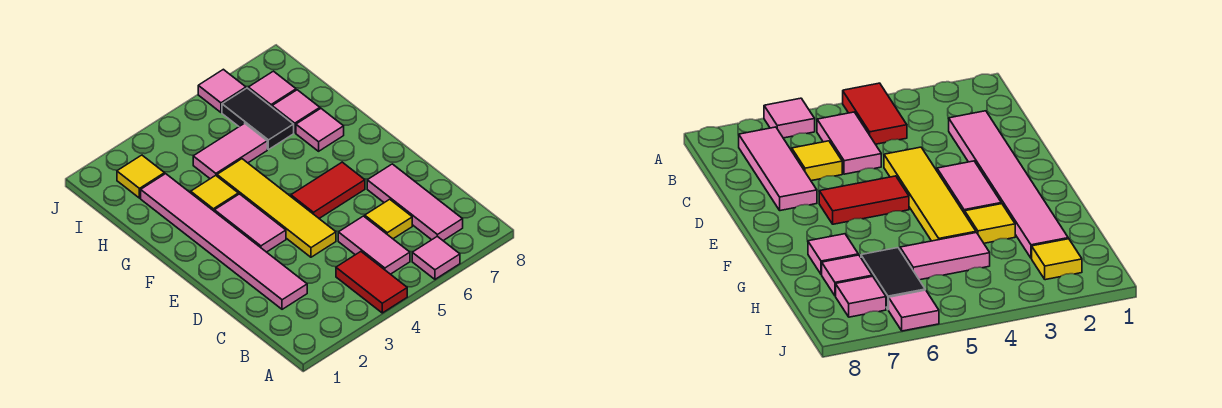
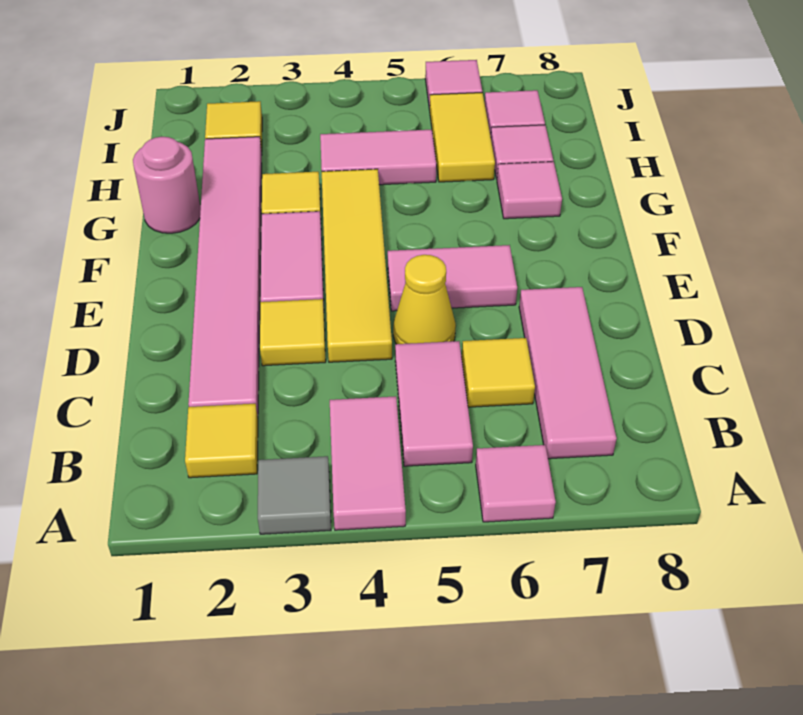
none -> grey tile A3 level 1
red tile A4:B4 level 1 -> pink tile A4:B4 level 1
none -> yellow tile B2 level 1
none -> yellow tile D3 level 1
none -> yellow cone D5 level 1
red tile E5:E6 level 1 -> pink tile E5:E6 level 1
none -> pink round brick G1 level 1
black tile H6:I6 level 1 -> yellow tile H6:I6 level 1

